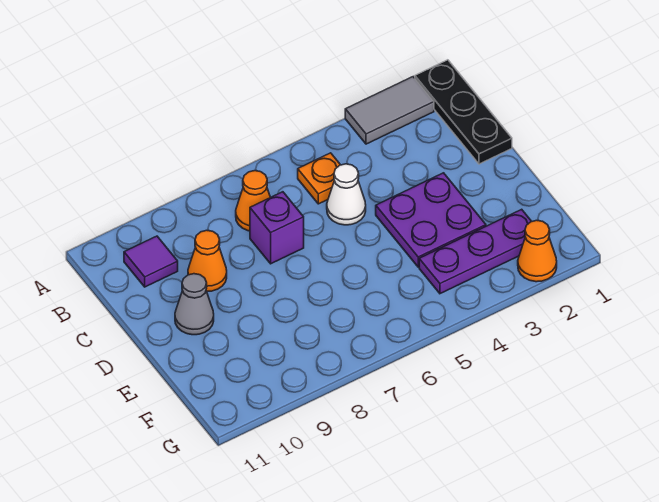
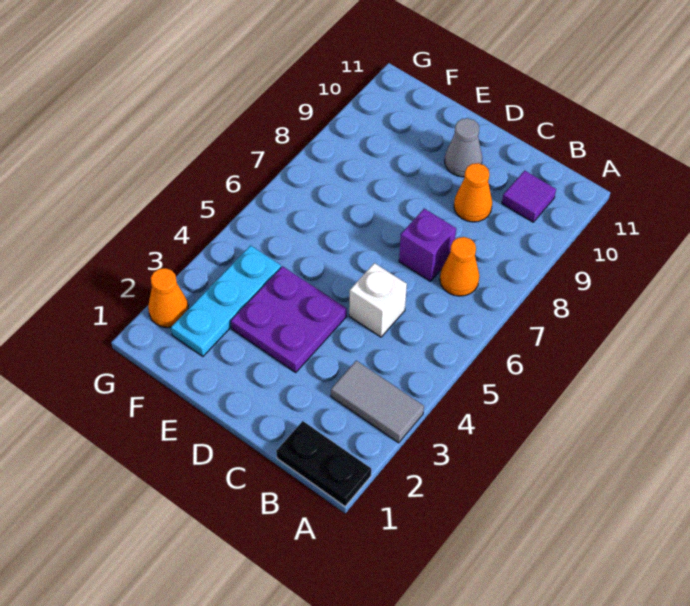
black plate A1:C1 level 1 -> black plate A1:B1 level 1
grey tile A2:A3 level 1 -> grey tile A3:B3 level 1
orange plate B5 level 1 -> none
white cone C5 level 1 -> white brick C5 level 1
purple plate F2:F4 level 1 -> cyan plate F2:F4 level 1

